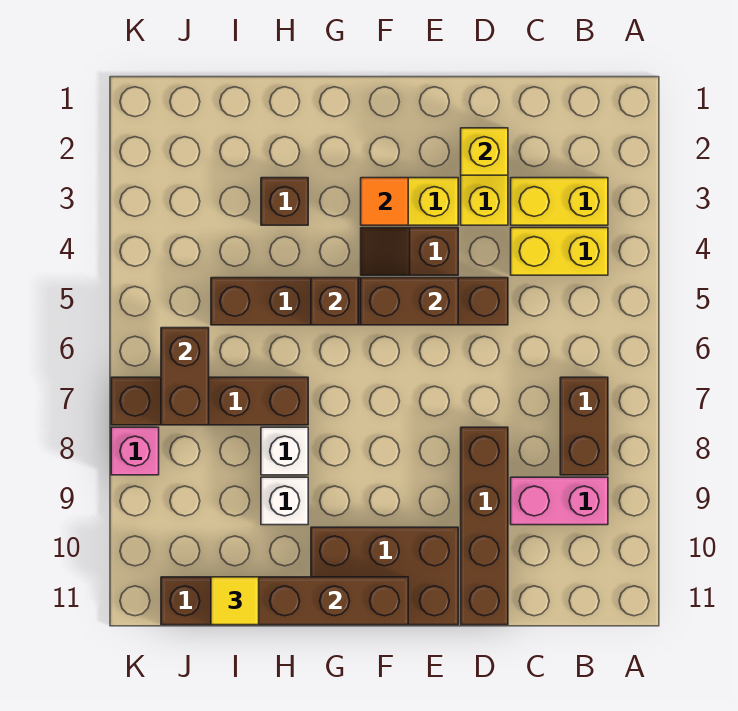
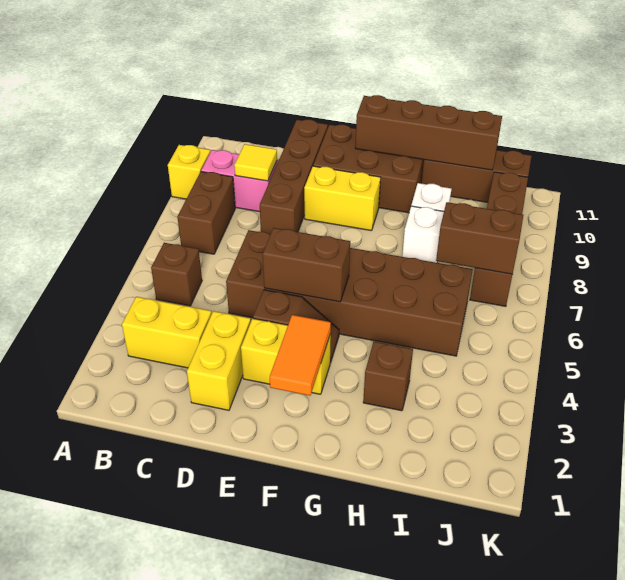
yellow brick B4:C4 level 1 -> yellow brick E9:F9 level 1
yellow brick D2 level 2 -> yellow brick A9 level 1
brown brick D5:I5 level 1 -> brown brick D5:I6 level 1
orange tile F3 level 2 -> orange tile F2:F3 level 2
brown brick G5 level 2 -> brown brick B5 level 1
brown brick H7:K7 level 1 -> brown brick J7:J10 level 1
yellow tile I11 level 3 -> yellow tile C9 level 2
brown brick J6:J7 level 2 -> brown brick I7:J7 level 2
pink brick K8 level 1 -> none

